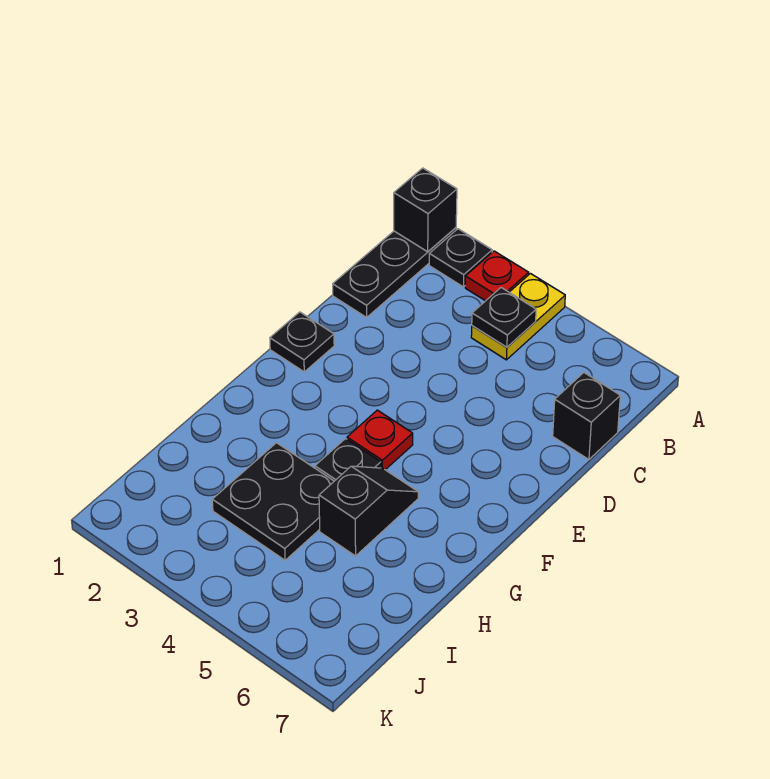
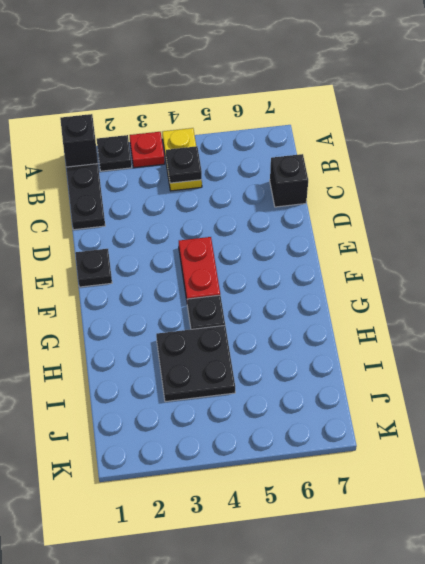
red plate F4 level 1 -> red plate E4:F4 level 1
black slope G5:H5 level 1 top H -> none

